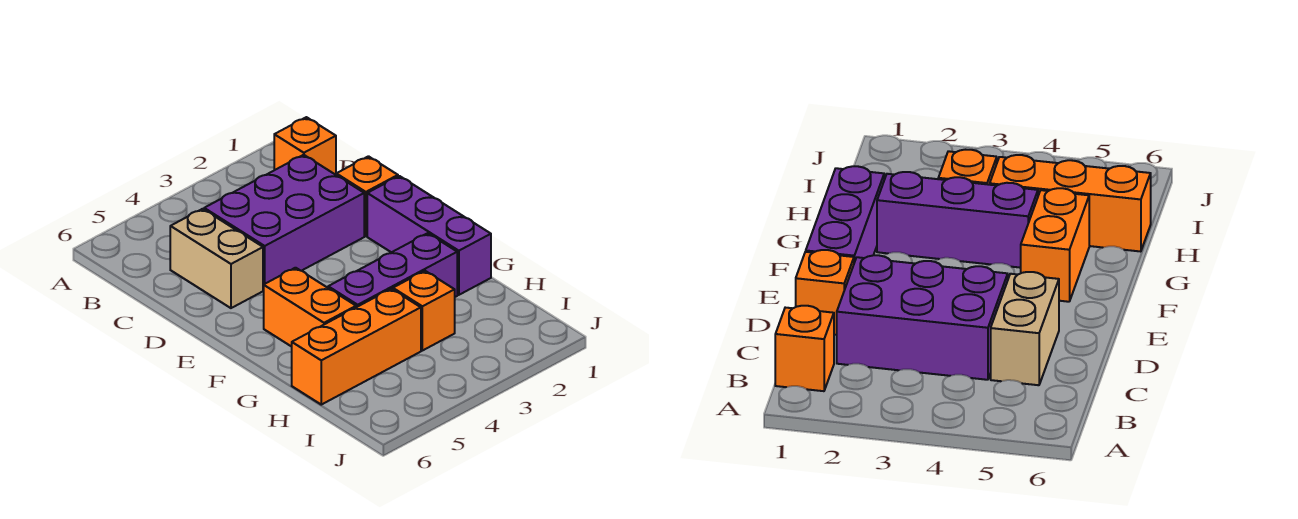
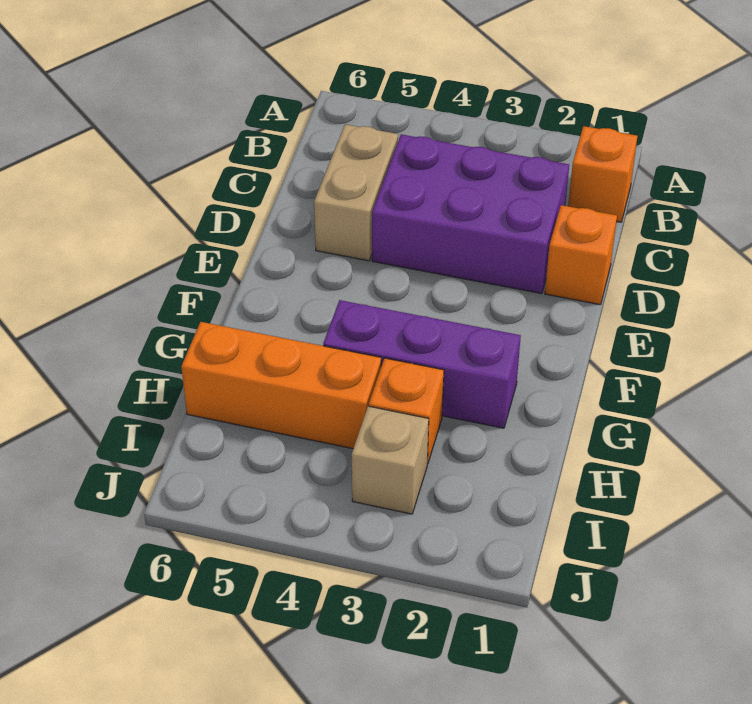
purple brick E1:G1 level 1 -> none
orange brick F5:G5 level 1 -> none
none -> tan brick I3 level 1

